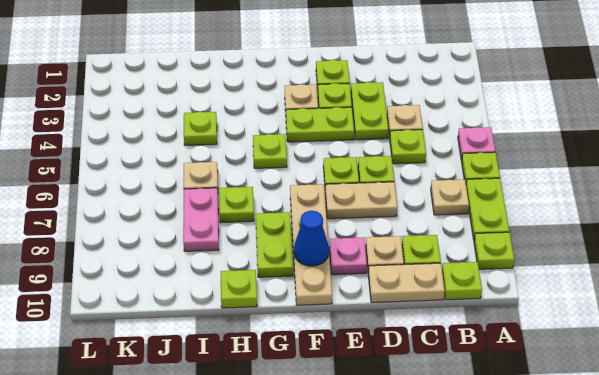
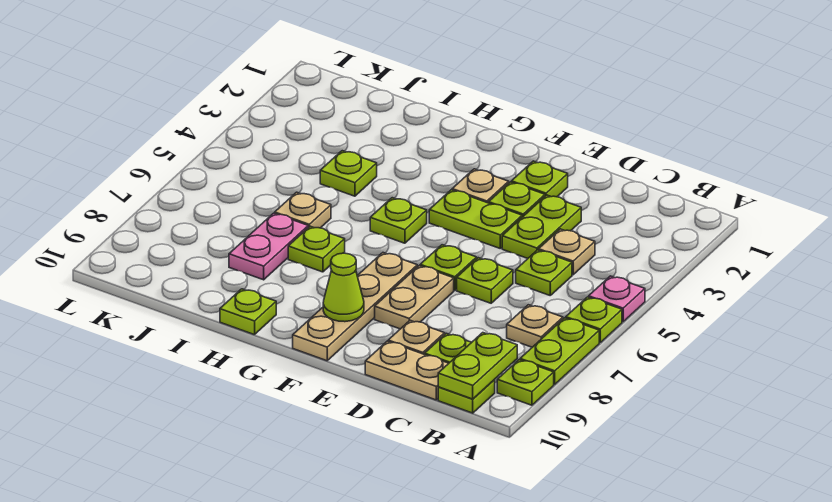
tan plate D7:E7 level 1 -> tan plate E7:E8 level 1
pink plate E9 level 1 -> none
blue cone F9 level 2 -> lime cone F9 level 2
lime plate G8:G9 level 1 -> lime plate B9:B10 level 2

